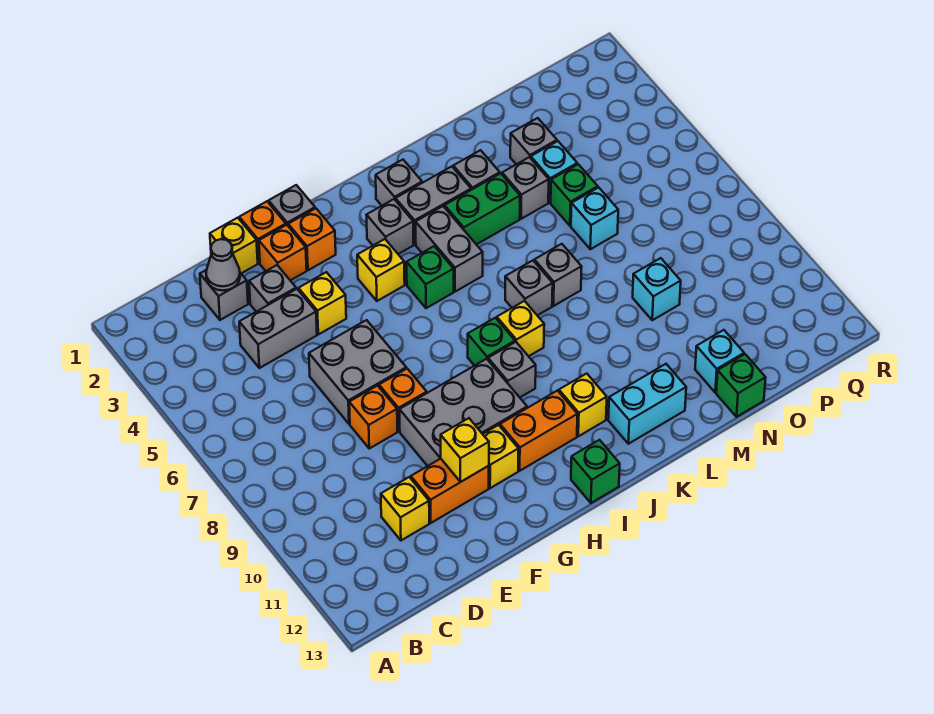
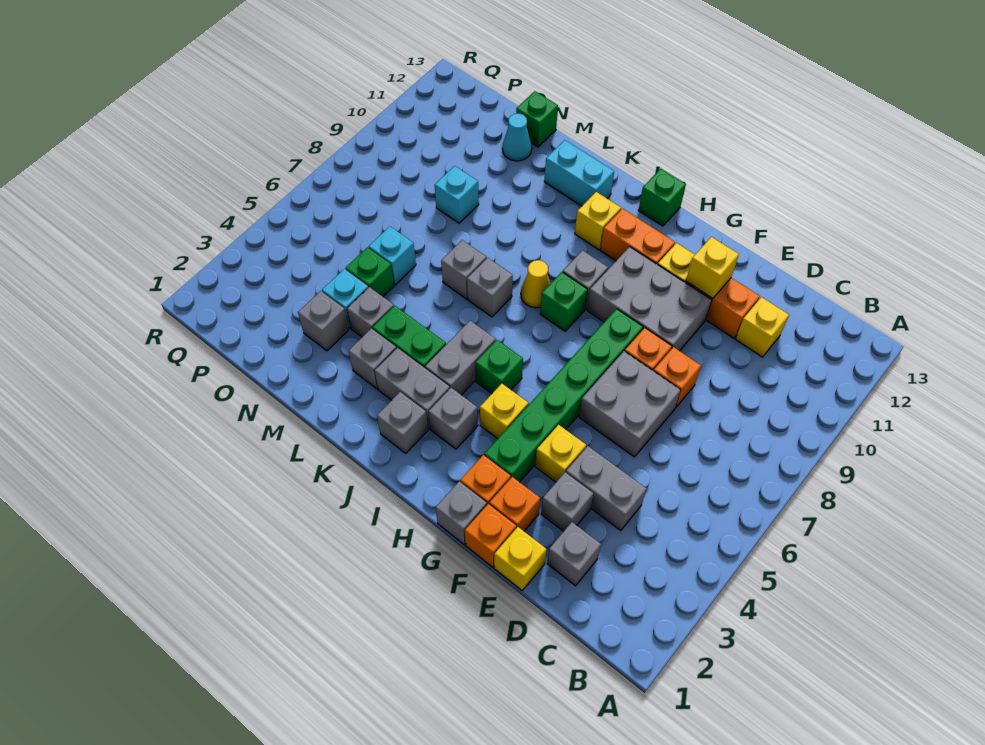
grey cone D2 level 2 -> none
none -> green brick G3:G8 level 1
yellow brick J8 level 1 -> yellow cone J8 level 1
cyan brick N12 level 1 -> cyan cone N12 level 1

